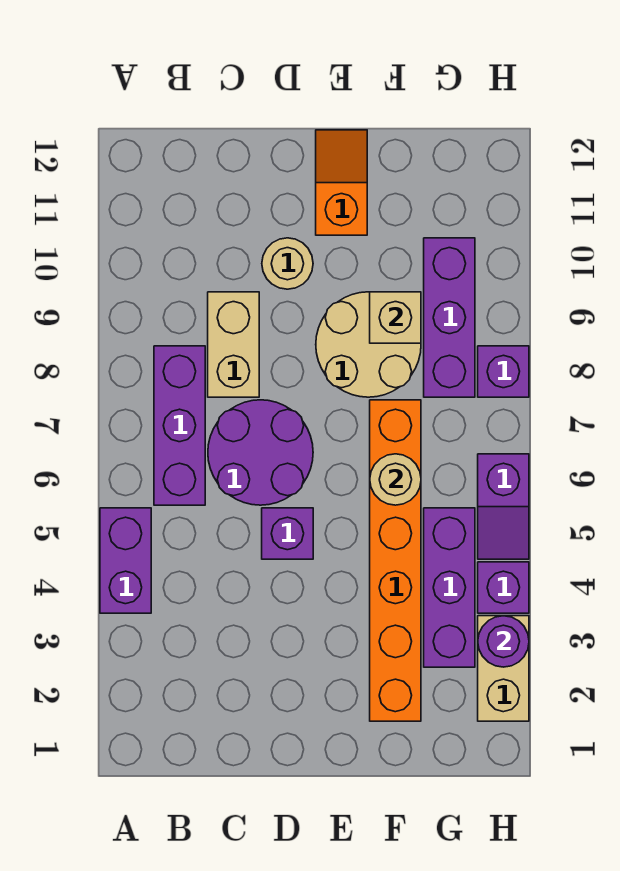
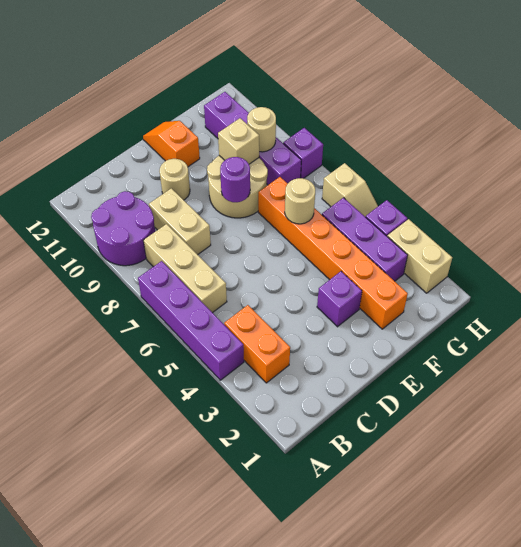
purple brick A4:A5 level 1 -> purple brick A4:A7 level 1
none -> orange brick B3:B4 level 1
purple brick B6:B8 level 1 -> tan brick B6:B8 level 1
purple round brick C6:D7 level 1 -> purple round brick A9:B10 level 1
purple brick D5 level 1 -> purple brick E3 level 1
purple brick G8:G10 level 1 -> purple brick G8:G11 level 1
none -> tan round brick G9 level 2
purple round brick H3 level 2 -> purple round brick E8 level 2
purple slope H5:H6 level 1 top 6 -> tan slope H5:H6 level 1 top 6

